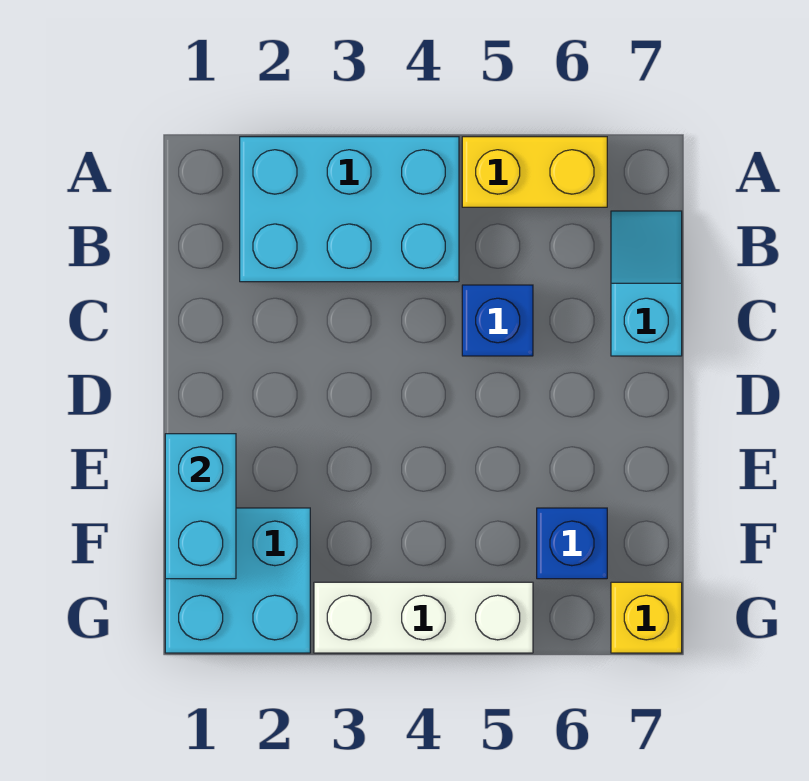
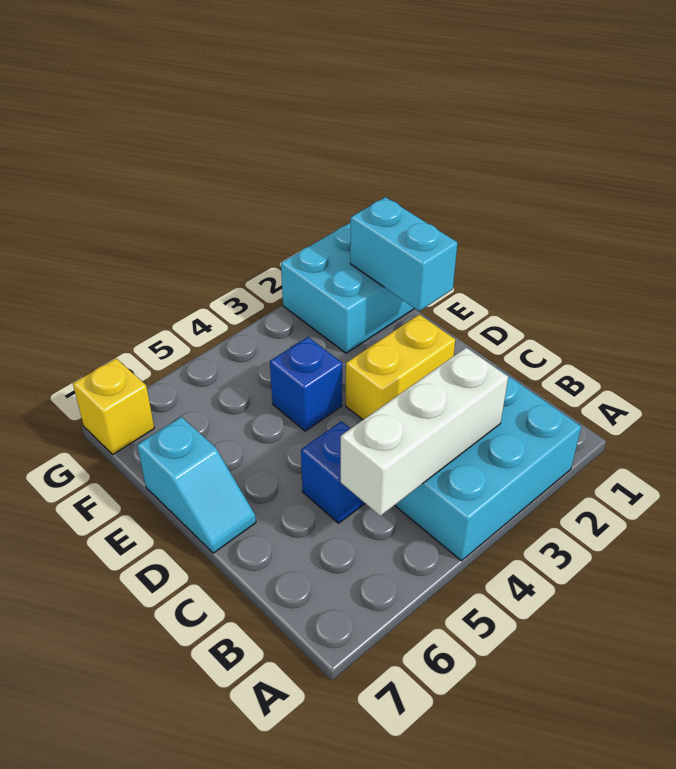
yellow brick A5:A6 level 1 -> yellow brick D2:D3 level 1
cyan slope B7:C7 level 1 top C -> cyan slope D7:E7 level 1 top E
blue brick F6 level 1 -> blue brick E4 level 1
white brick G3:G5 level 1 -> white brick B3:B5 level 2

